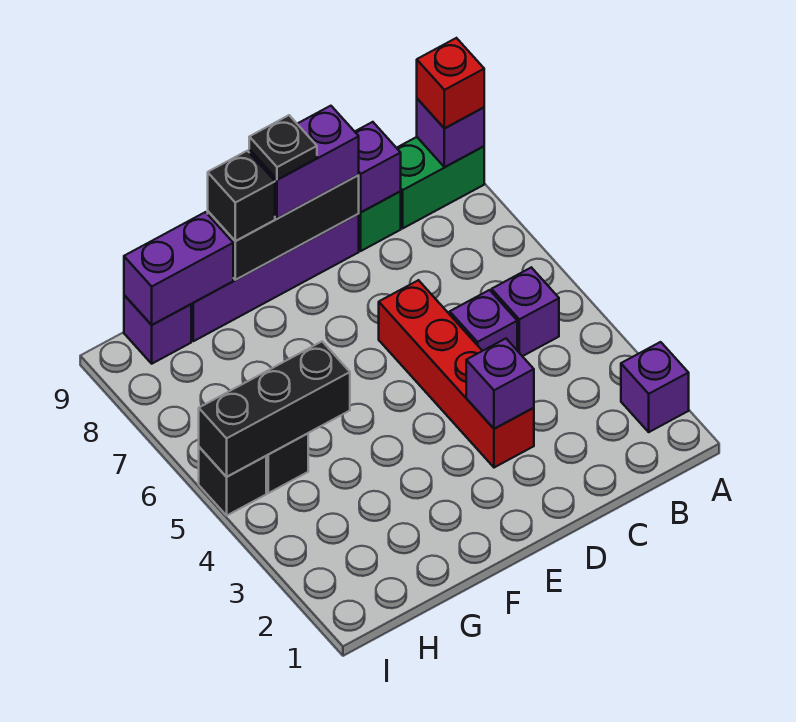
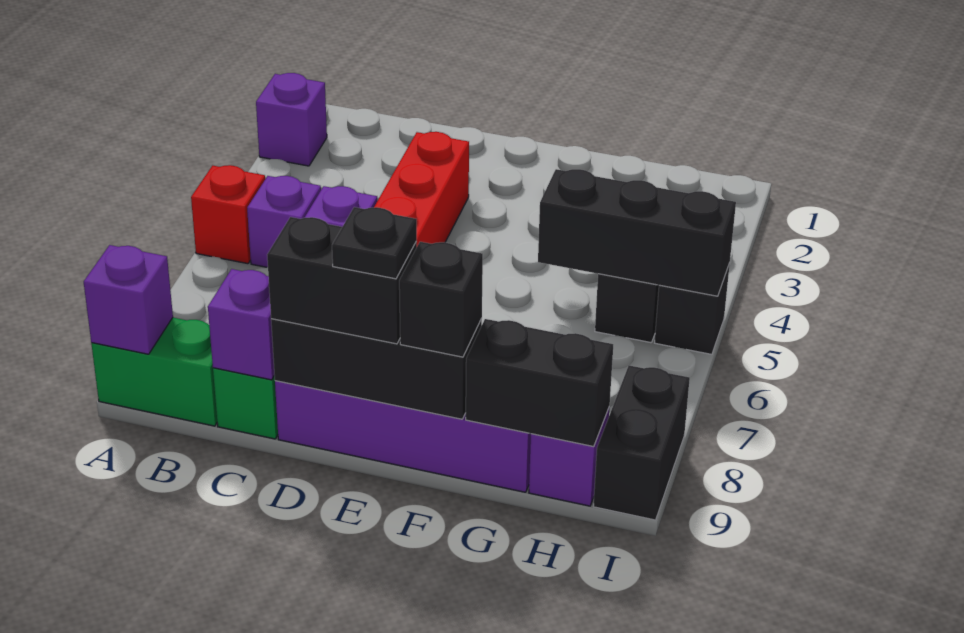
red brick A9 level 3 -> red brick A5 level 1
purple brick D3 level 2 -> none
purple brick D9:E9 level 3 -> black brick D9:E9 level 3
purple brick G9:H9 level 2 -> black brick G9:H9 level 2
none -> black brick I8:I9 level 1

